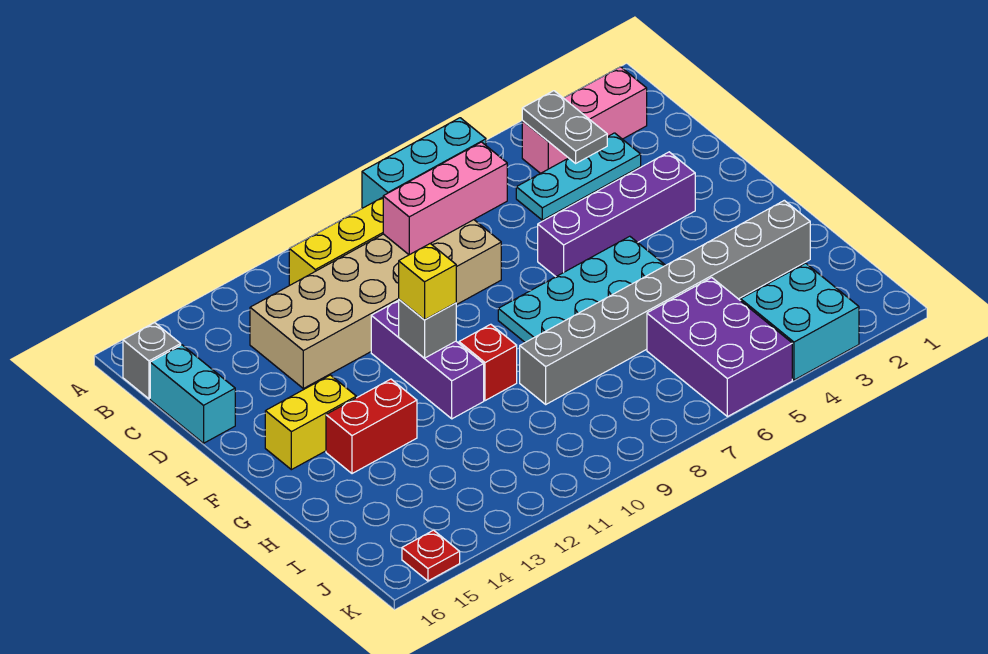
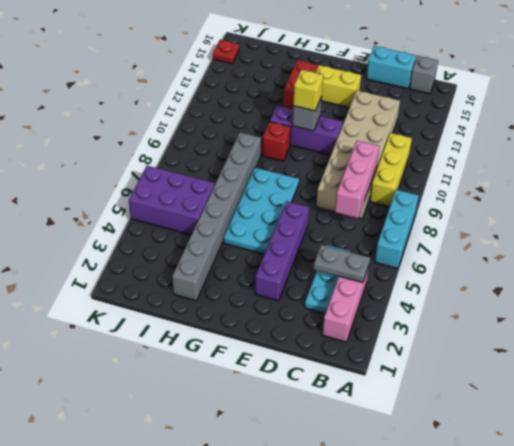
yellow brick F14:F15 level 1 -> yellow brick E14:F14 level 1
cyan brick J3:K4 level 1 -> none

